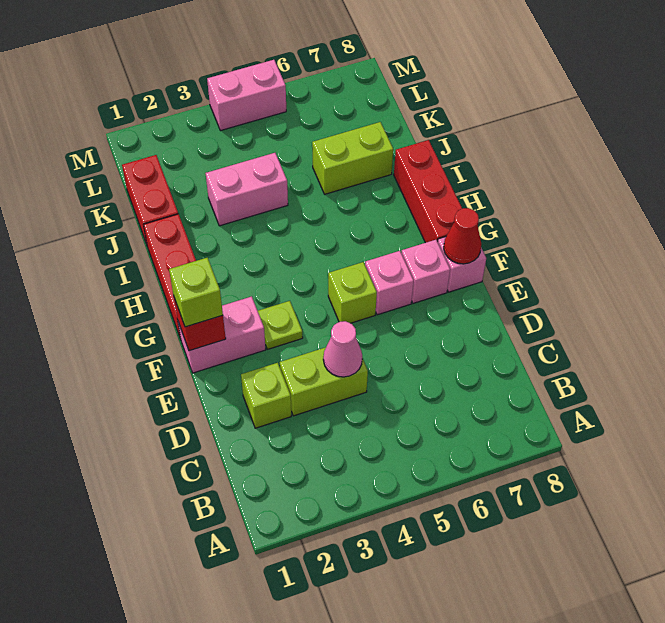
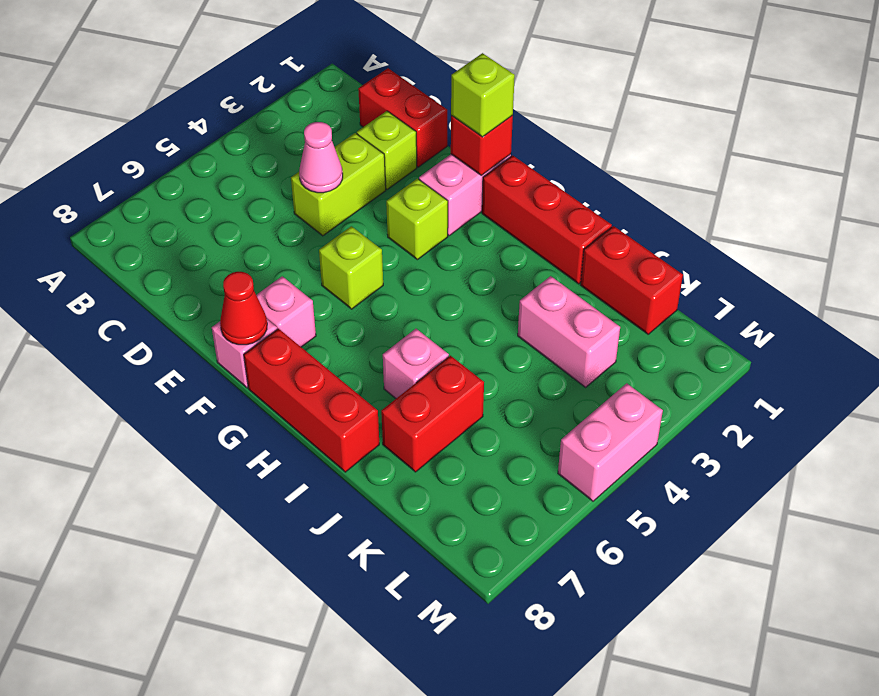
none -> red brick C1:D1 level 1
lime plate F3 level 1 -> lime brick F3 level 1
pink brick F6 level 1 -> pink brick I6 level 1
pink brick J3:J4 level 1 -> pink brick J3:K3 level 1
lime brick J6:J7 level 1 -> red brick J6:J7 level 1

